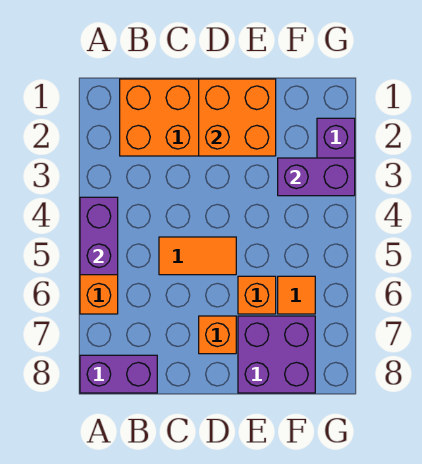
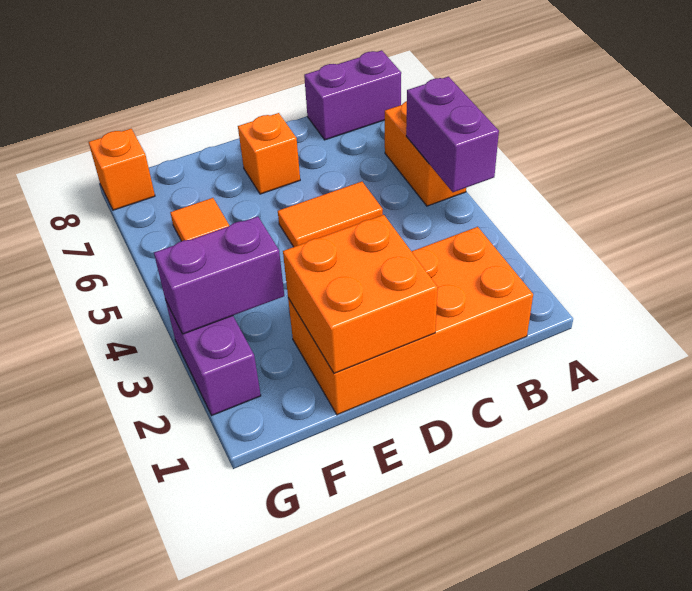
orange brick E6 level 1 -> orange brick G8 level 1
purple brick E7:F8 level 1 -> none

